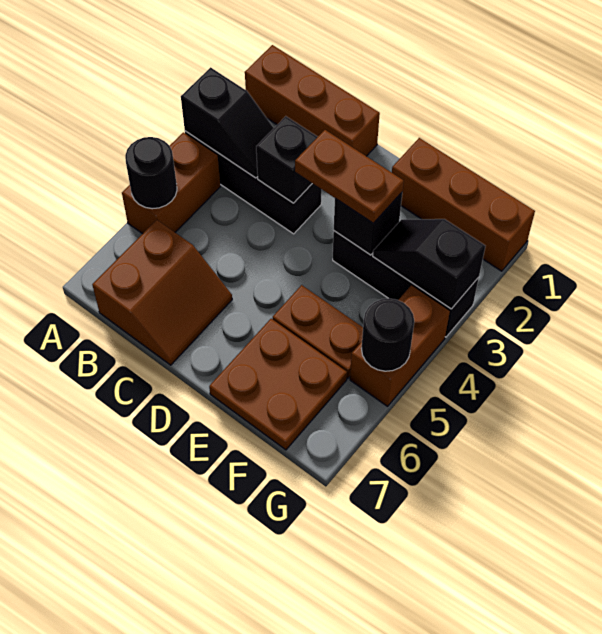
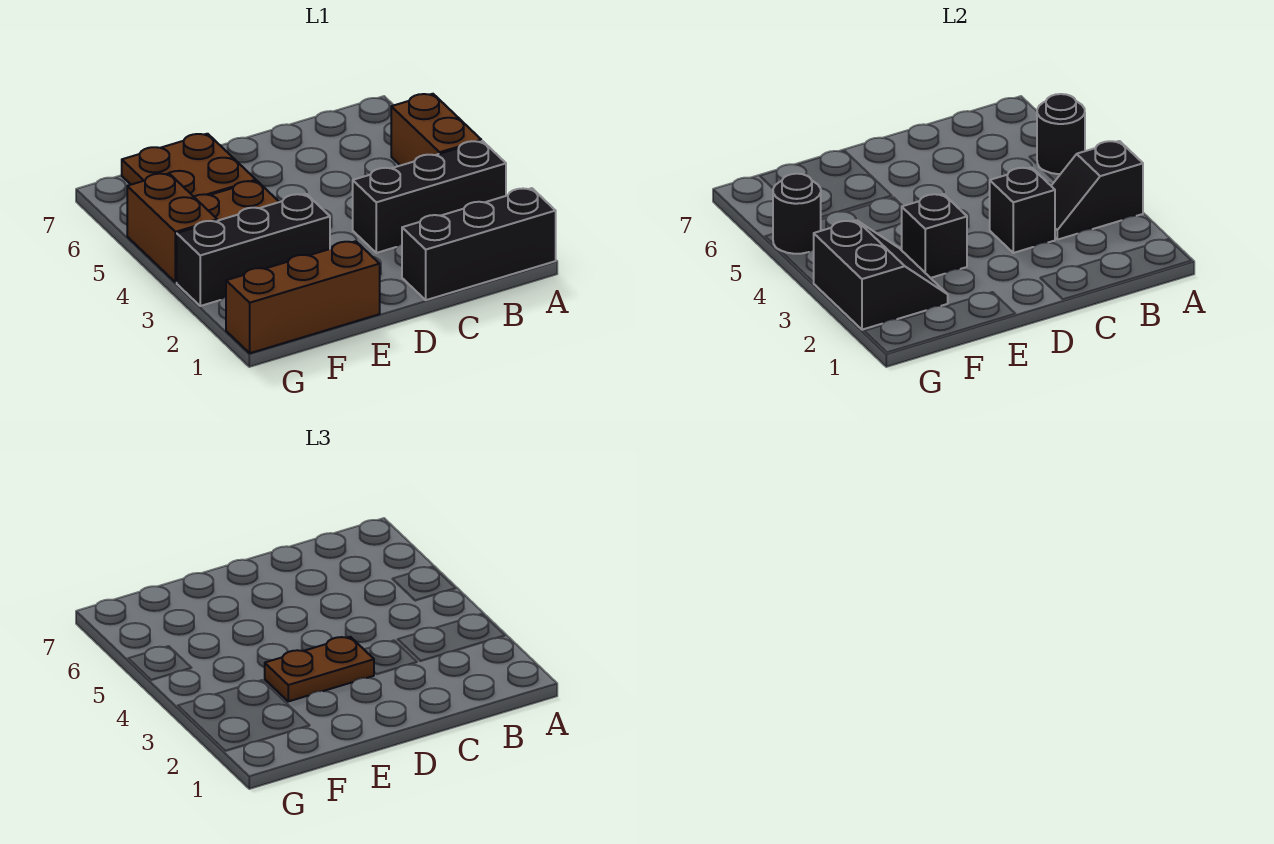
brown brick A1:C1 level 1 -> black brick A1:C1 level 1
brown slope B6:C7 level 1 top B -> none
black slope F3:G3 level 2 top G -> black slope F2:G3 level 2 top G

